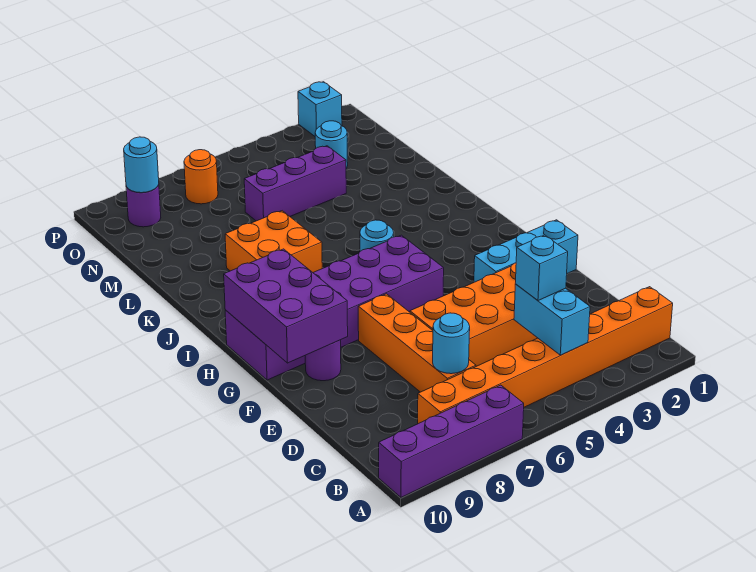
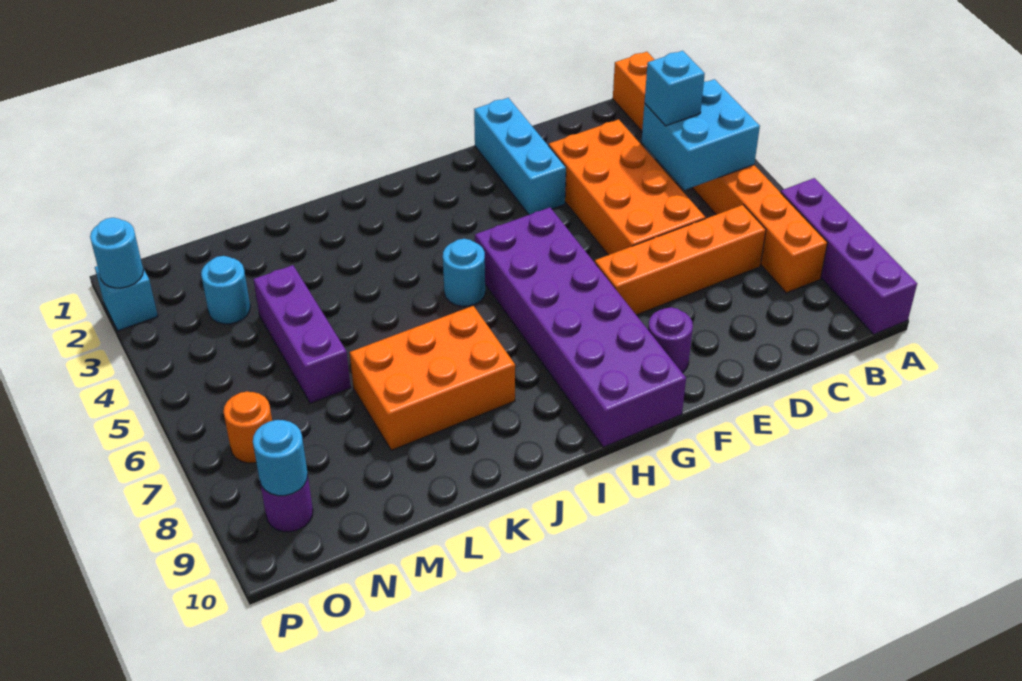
cyan brick B4:C4 level 2 -> cyan brick B4:C5 level 2
cyan round brick C7 level 2 -> cyan round brick P2 level 2
purple brick F9:H10 level 2 -> none
orange brick J7:K8 level 1 -> orange brick J7:L8 level 1

